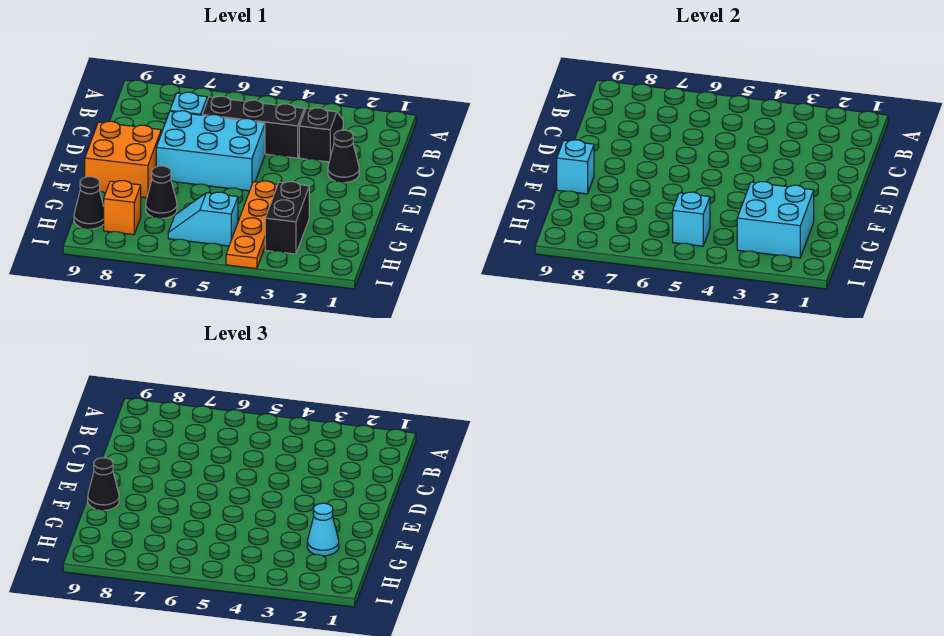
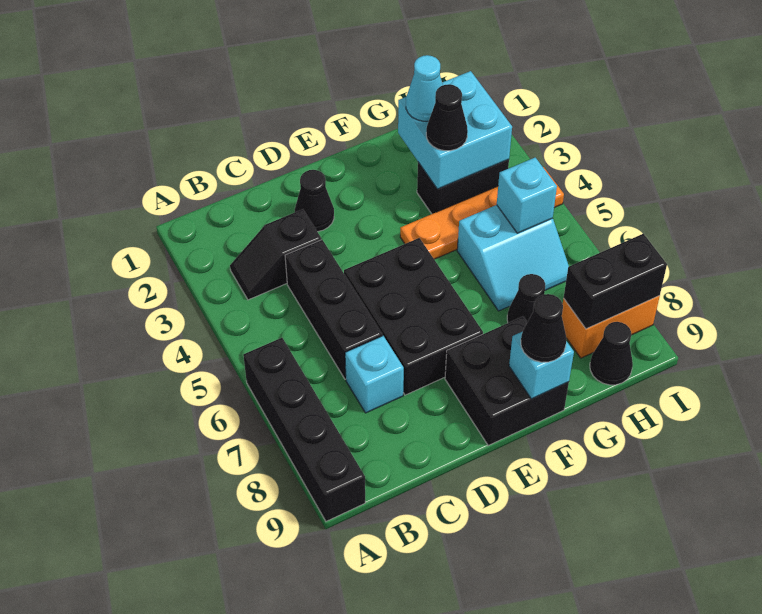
none -> black brick A6:A9 level 1
cyan brick D5:E7 level 1 -> black brick D5:E7 level 1
orange brick E8:F9 level 1 -> black brick E8:F9 level 1
none -> black cone G3 level 3
cyan slope H5:H6 level 1 top 5 -> cyan slope G5:H6 level 1 top 5
orange brick H8 level 1 -> orange brick H8:I8 level 1
none -> black brick H8:I8 level 2

